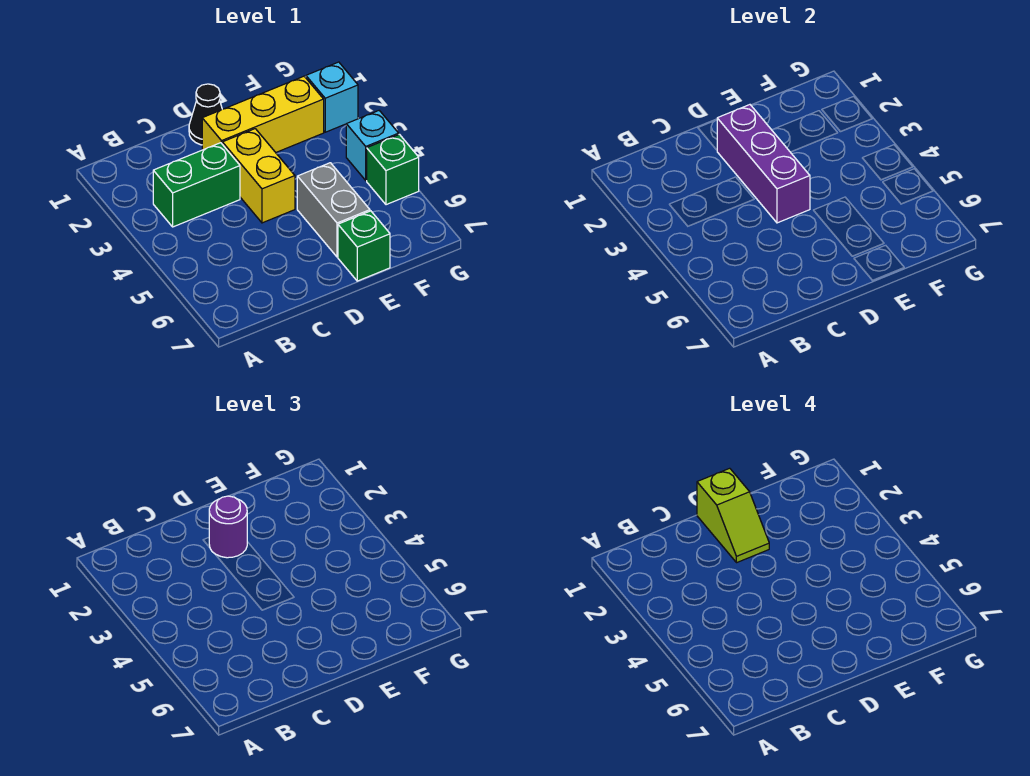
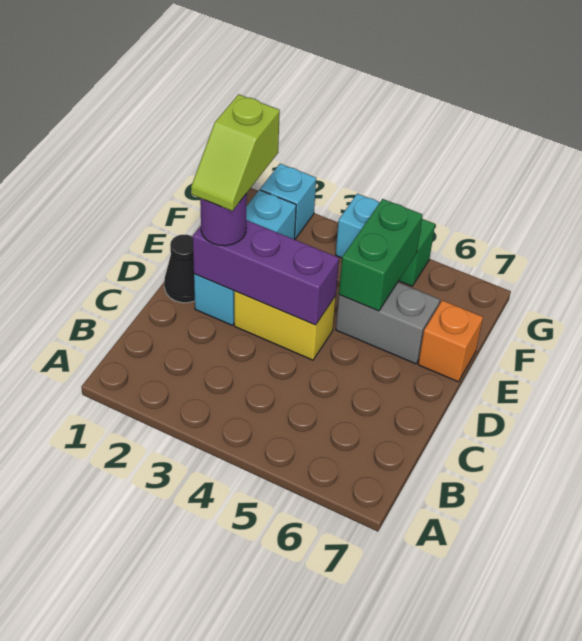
green brick B3:C3 level 1 -> green brick E5:F5 level 2
lime slope D1:D2 level 4 top 1 -> lime slope D2:E2 level 4 top E
yellow brick D2:F2 level 1 -> cyan brick D2:F2 level 1
green brick E7 level 1 -> orange brick E7 level 1

